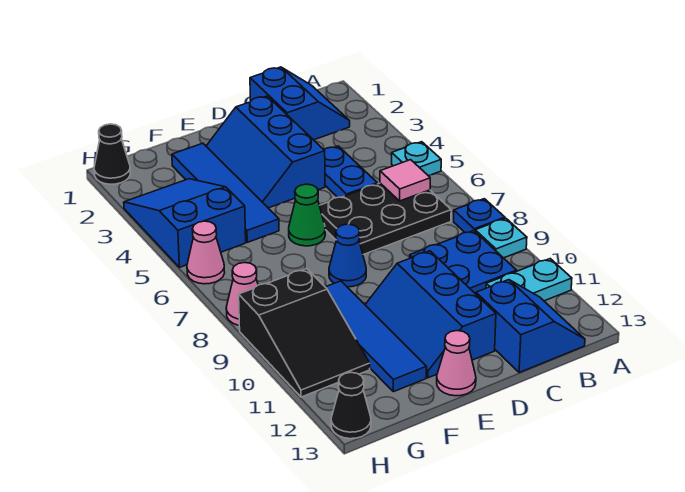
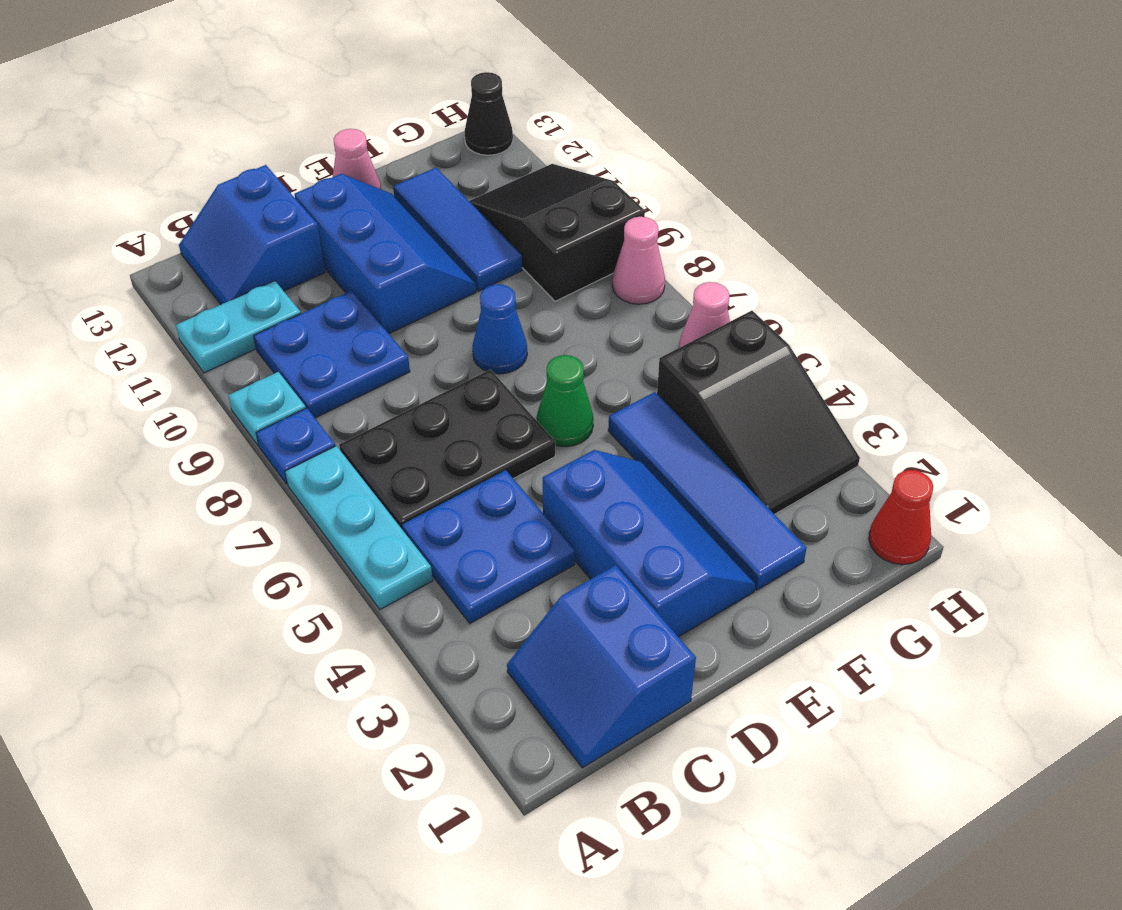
cyan plate A5 level 1 -> cyan plate A5:A7 level 1
pink tile B6 level 2 -> none
blue plate C4:C5 level 1 -> blue plate B4:C5 level 1
blue tile F9:F12 level 1 -> blue tile F10:F12 level 1
blue slope G3:H5 level 1 top 5 -> black slope G3:H5 level 1 top 5
black cone H1 level 1 -> red cone H1 level 1

